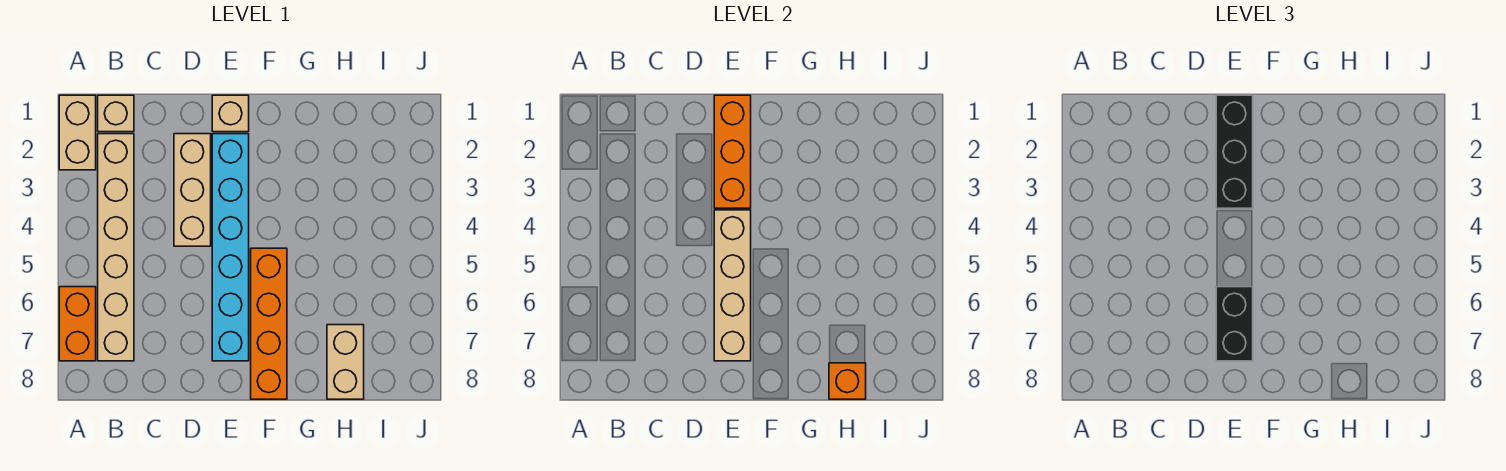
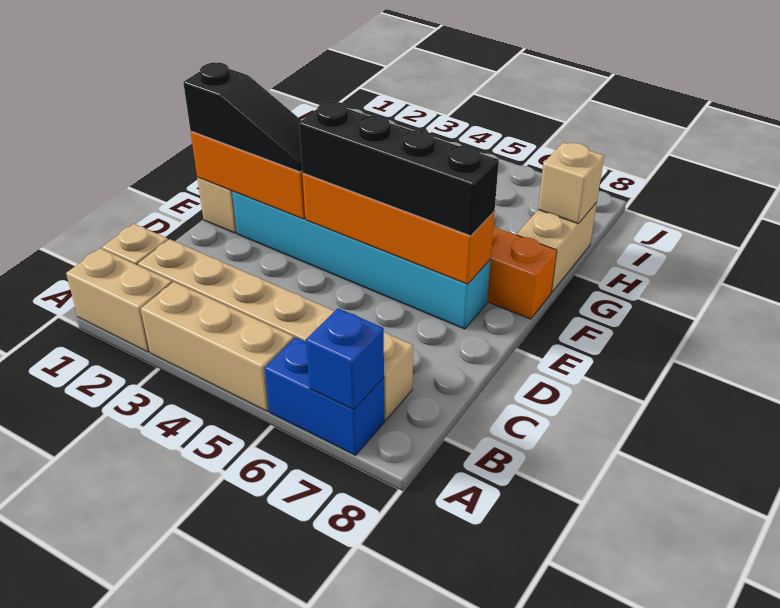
orange brick A6:A7 level 1 -> blue brick A6:A7 level 1
none -> blue brick A7 level 2
tan brick D2:D4 level 1 -> tan brick A3:A5 level 1
black brick E1:E3 level 3 -> black slope E1:E3 level 3 top 1
tan brick E4:E7 level 2 -> orange brick E4:E7 level 2
black brick E6:E7 level 3 -> black brick E4:E7 level 3
tan brick H7:H8 level 1 -> tan brick G8:H8 level 1
orange brick H8 level 2 -> tan brick H8 level 2

